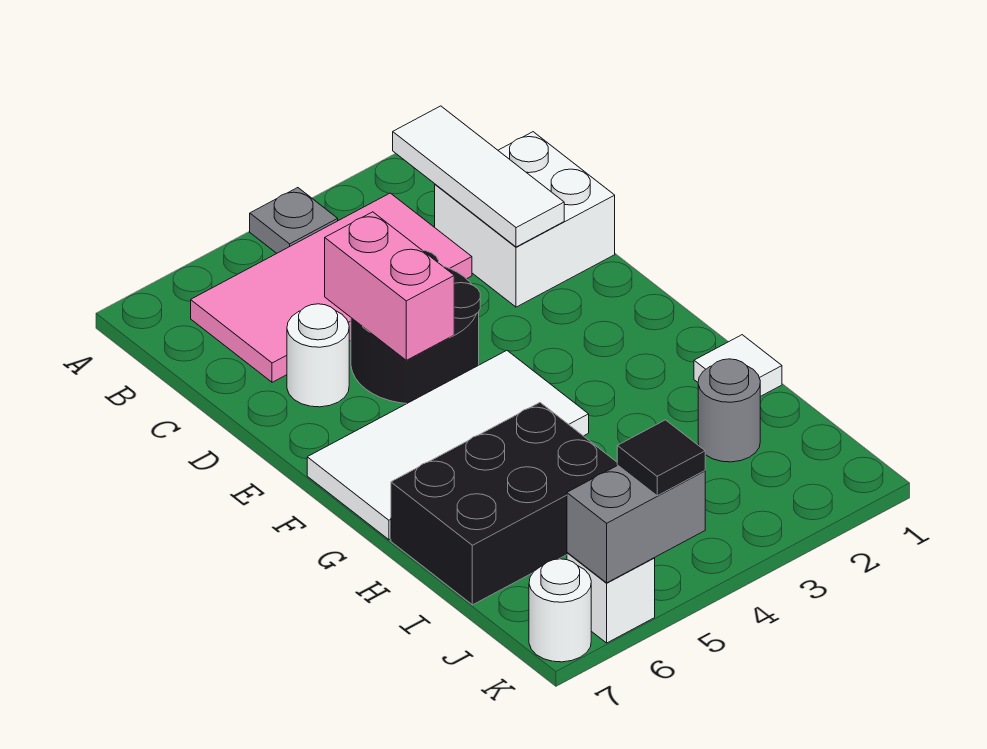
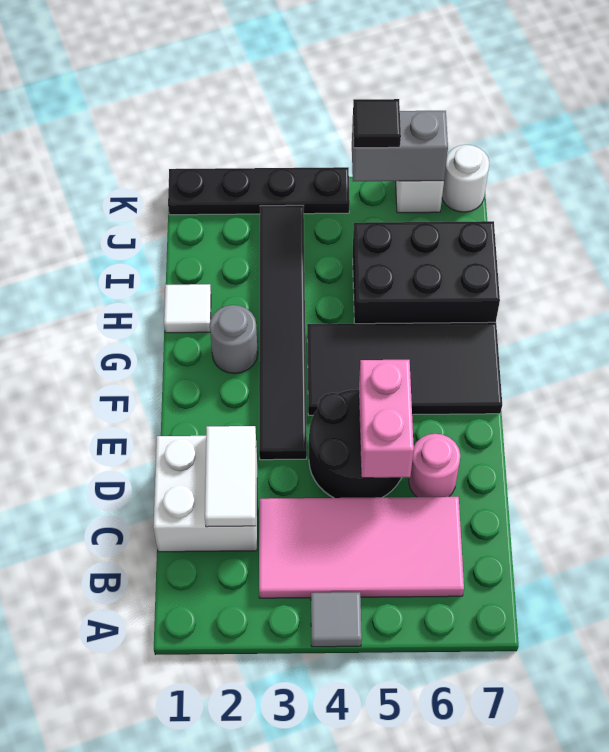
grey plate A4 level 1 -> grey tile A4 level 1
white tile B2:D2 level 2 -> white tile C2:D2 level 2
white round brick D6 level 1 -> pink round brick D6 level 1
none -> black tile E3:J3 level 1
white tile F4:G7 level 1 -> black tile F4:G7 level 1
grey round brick I2 level 1 -> grey round brick G2 level 1
none -> black plate K1:K4 level 1

